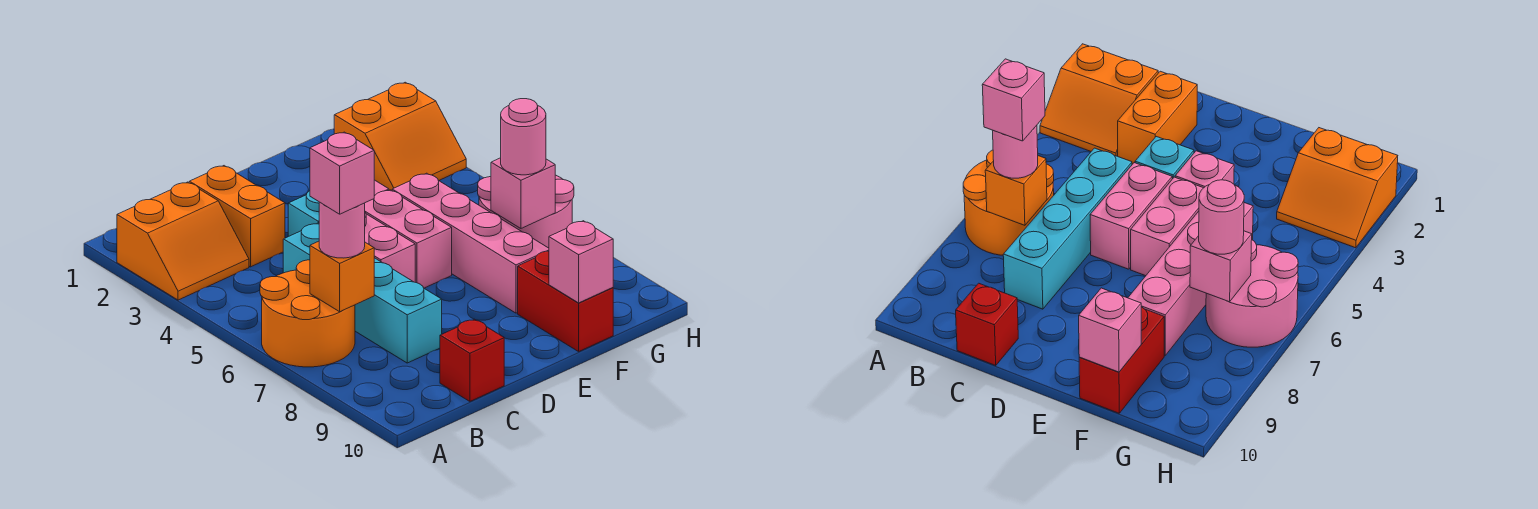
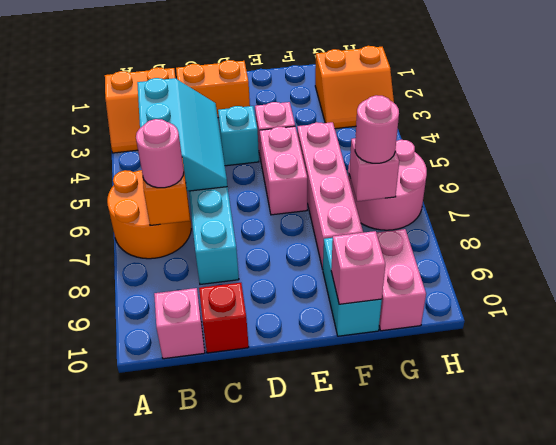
none -> cyan slope B4:C6 level 2 top B
pink brick B7 level 4 -> pink brick B10 level 1
orange brick C2:C3 level 1 -> orange brick C2:D2 level 1
pink brick D5:D6 level 1 -> pink brick G9:G10 level 1
red brick F9:F10 level 1 -> cyan brick F9:F10 level 1

